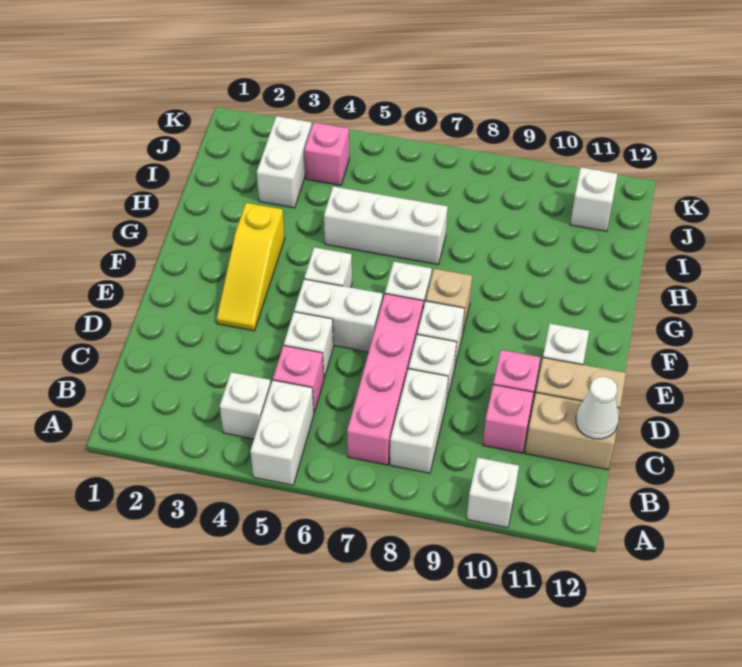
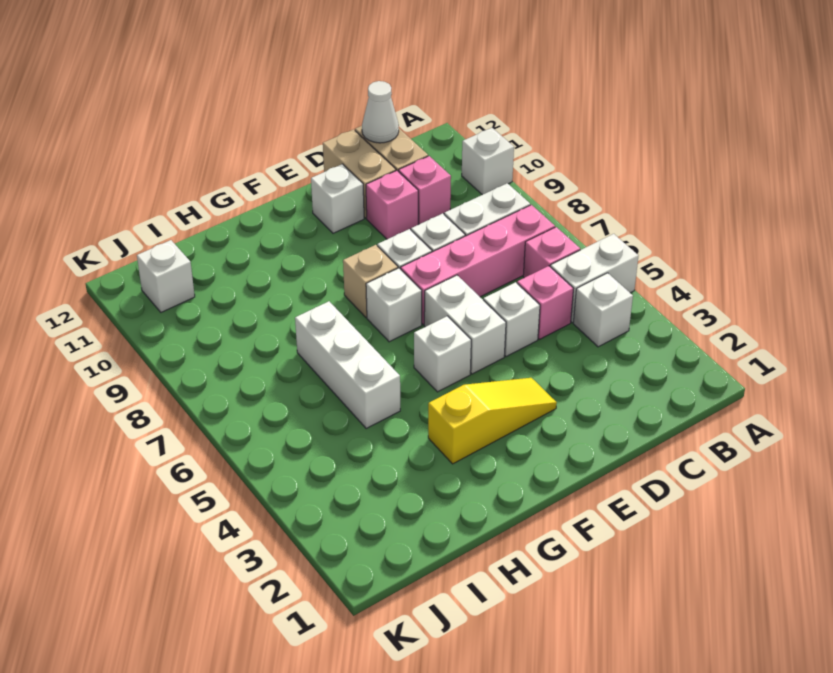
white brick I3:J3 level 1 -> none
pink brick J4 level 1 -> pink brick B6 level 1

